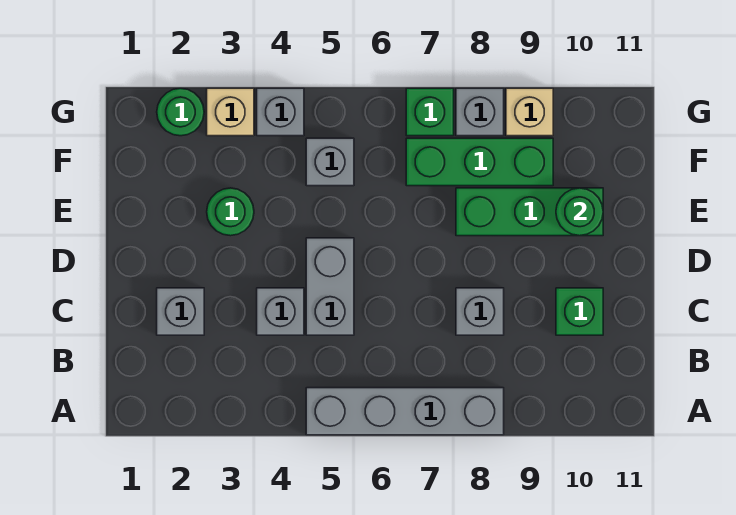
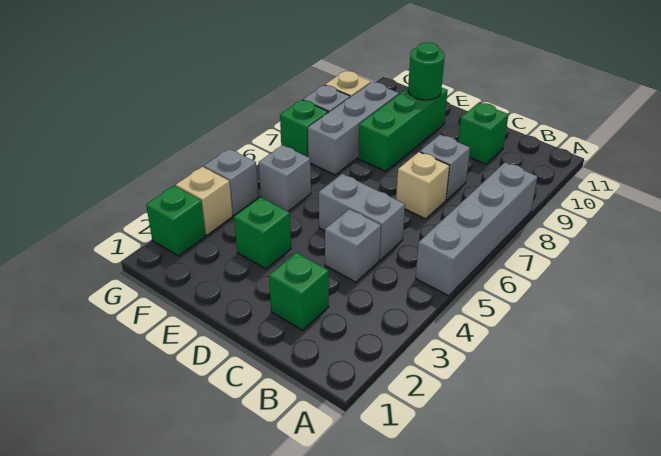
grey brick C2 level 1 -> green brick C2 level 1
none -> tan brick C7 level 1
green round brick E3 level 1 -> green brick E3 level 1
green brick F7:F9 level 1 -> grey brick F7:F9 level 1
green round brick G2 level 1 -> green brick G2 level 1

